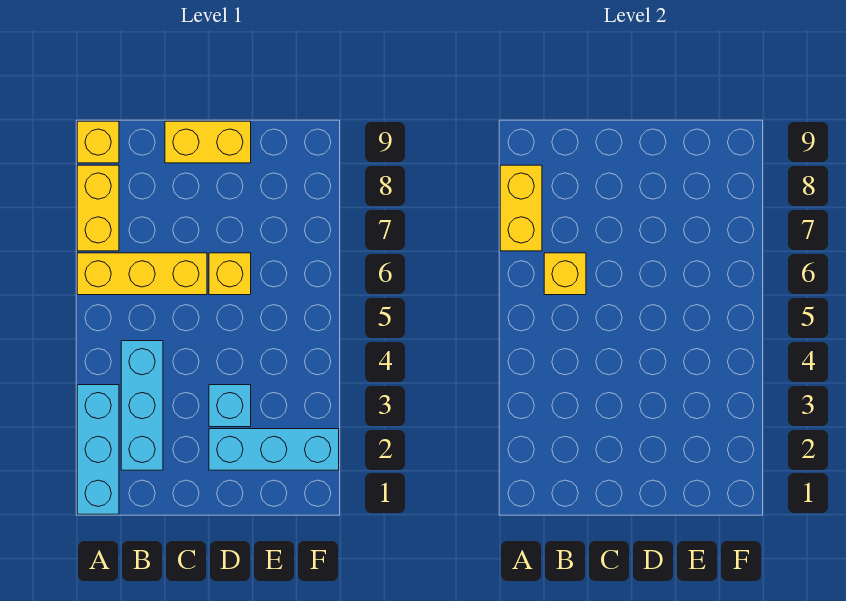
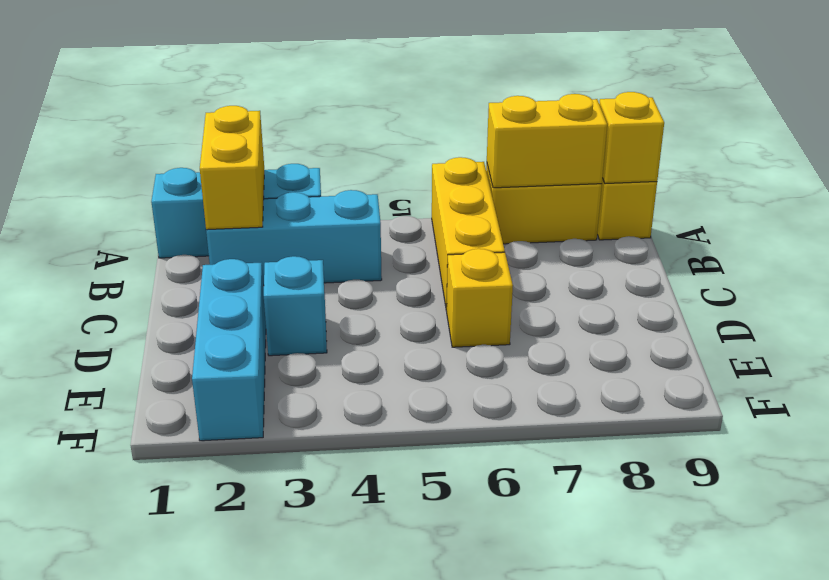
yellow brick B6 level 2 -> yellow brick A9 level 2
yellow brick C9:D9 level 1 -> yellow brick A2:B2 level 2

